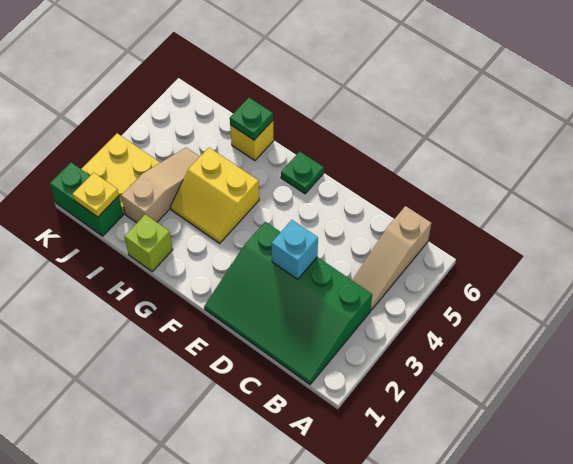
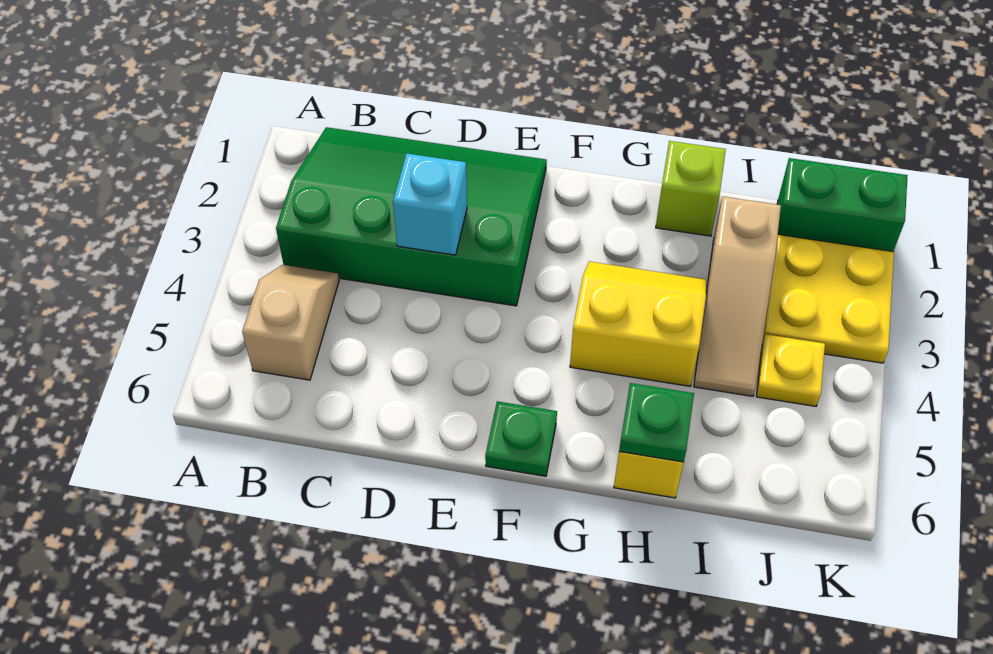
tan slope B4:B6 level 1 top 6 -> tan slope B4:B5 level 1 top 5
yellow plate J1 level 2 -> yellow plate J4 level 1

